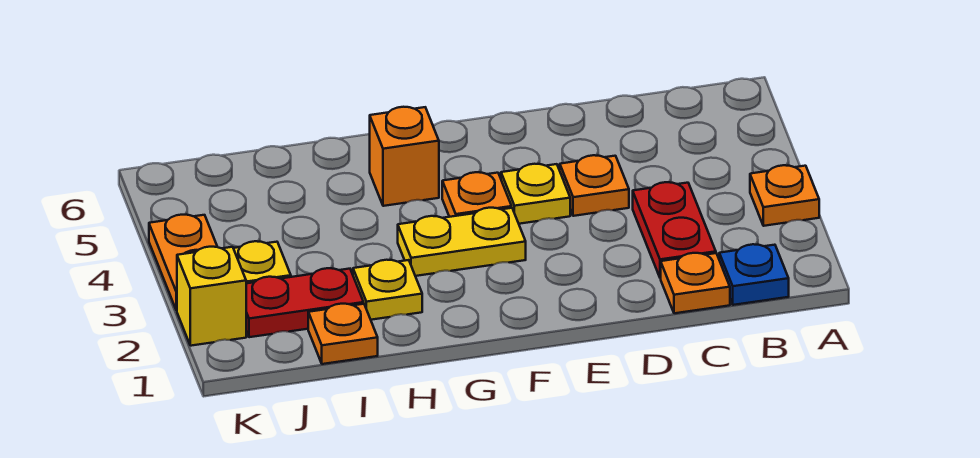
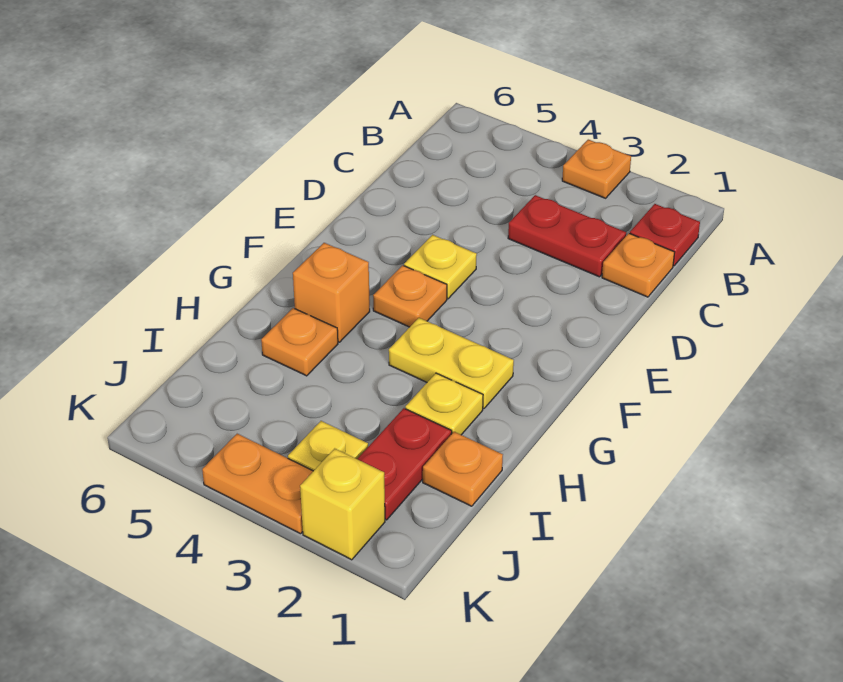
blue plate B1 level 1 -> red plate B1 level 1
orange plate D4 level 1 -> orange plate H5 level 1
yellow plate F3:G3 level 1 -> yellow plate G2:G3 level 1

